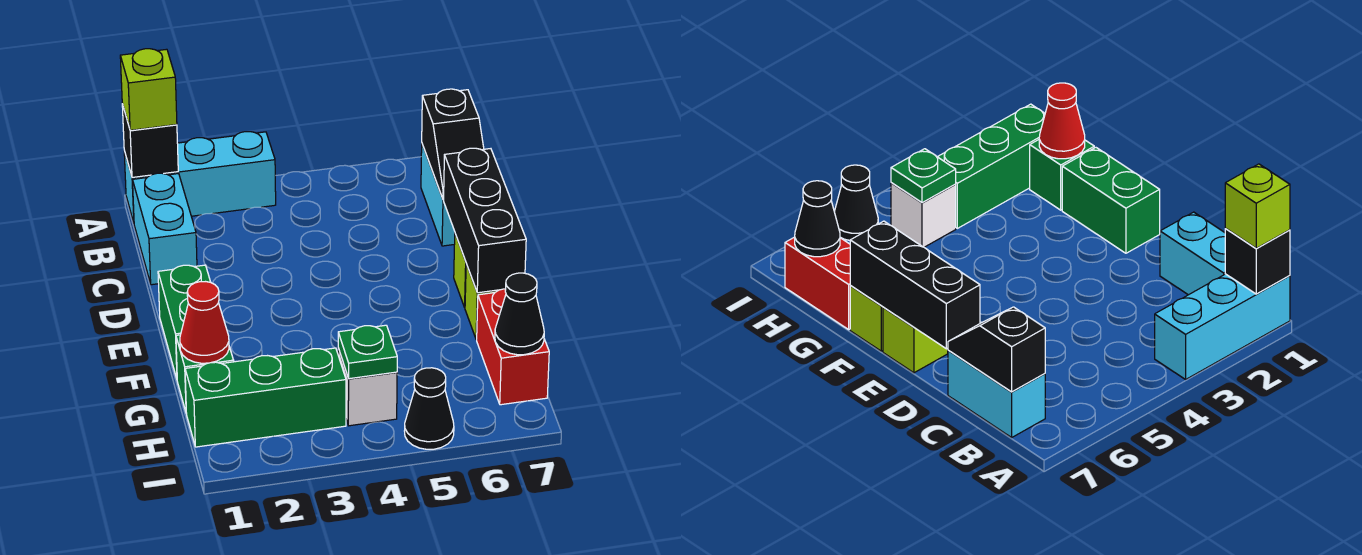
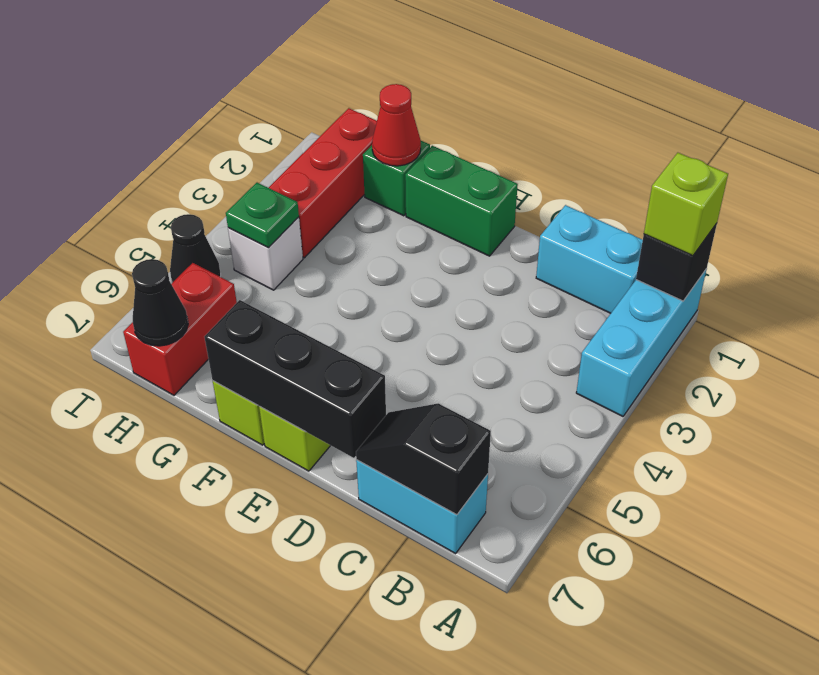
red brick G7:H7 level 1 -> red brick H6:H7 level 1
green brick H1:H3 level 1 -> red brick H1:H3 level 1

